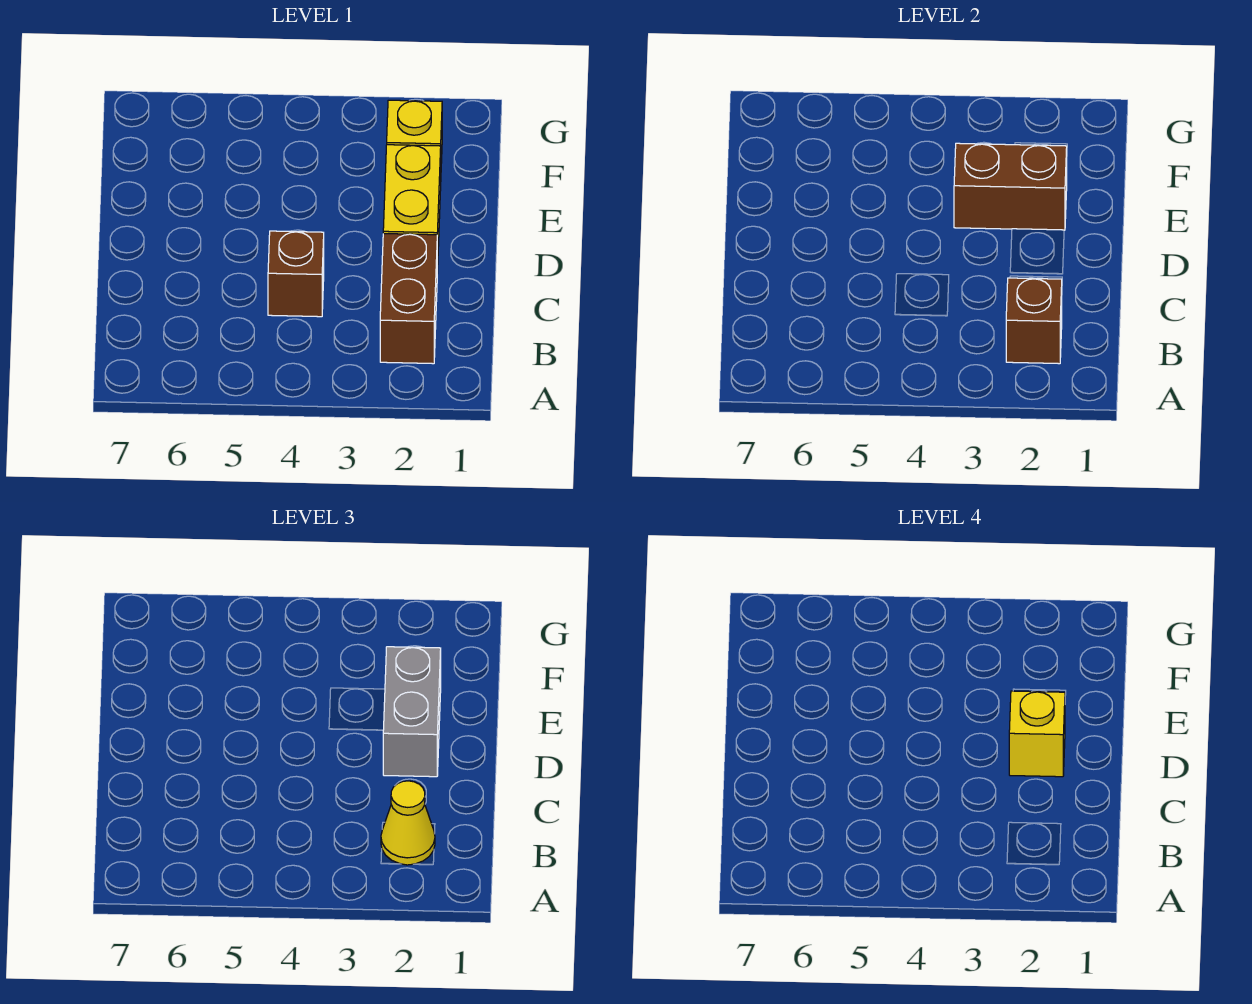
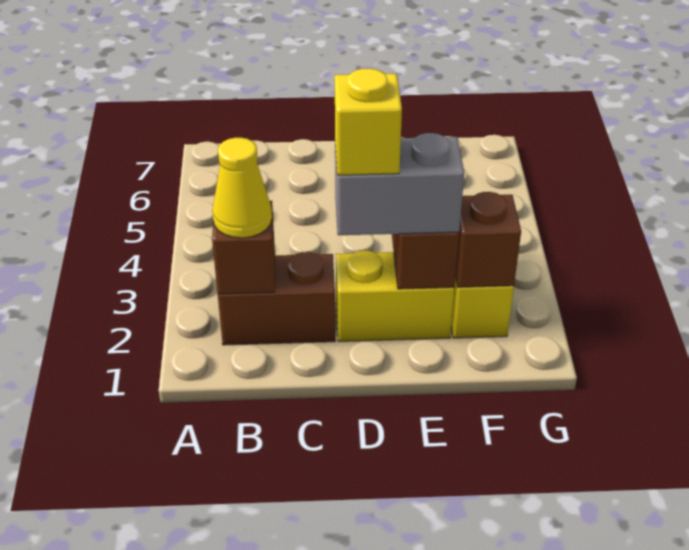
brown brick C4 level 1 -> brown brick F2 level 2

